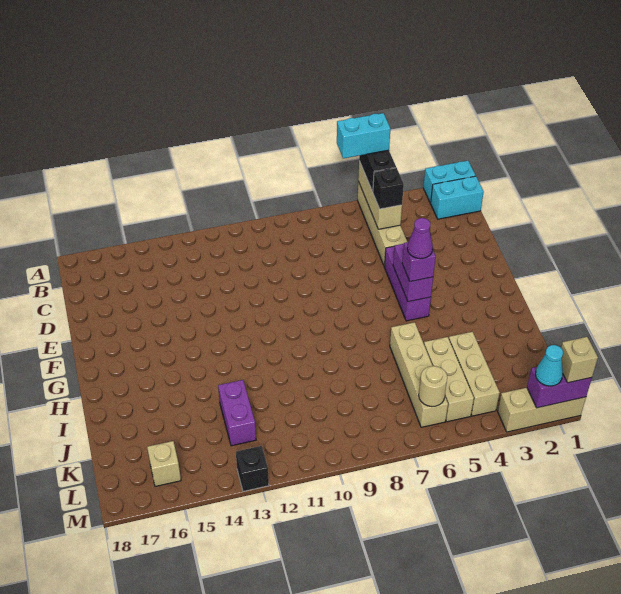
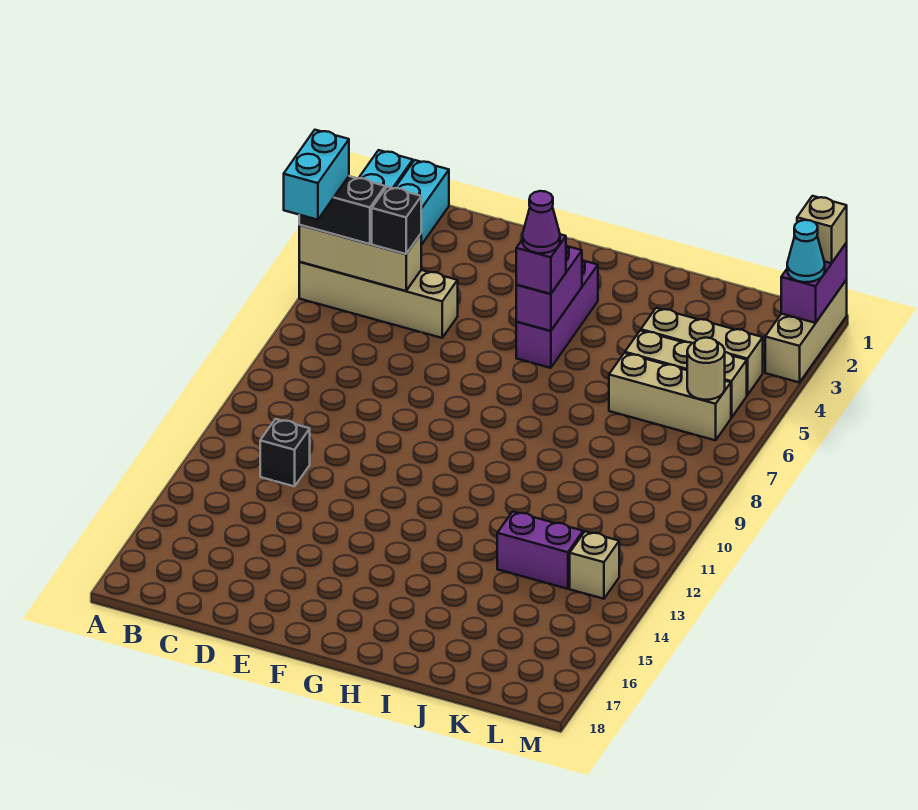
purple brick E5:G5 level 1 -> purple brick G3:G5 level 1
purple brick F5:G5 level 2 -> purple brick G4:G5 level 2
tan brick I6:L6 level 1 -> tan brick J6:L6 level 1
tan brick L16 level 1 -> tan brick L13 level 1
black brick M13 level 1 -> black brick C12 level 1

